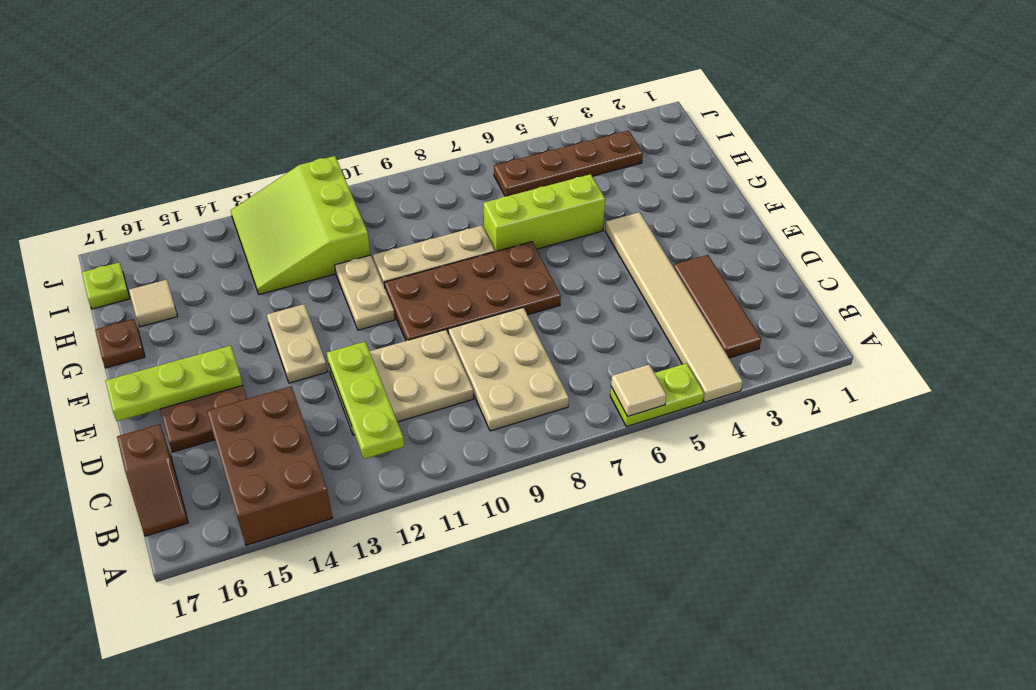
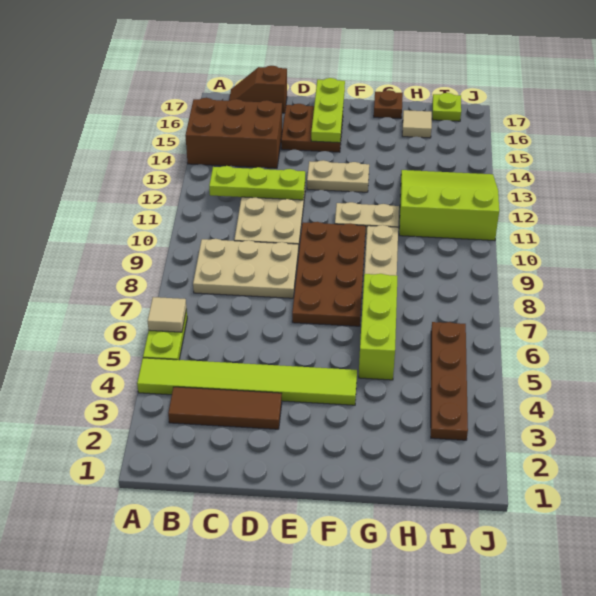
tan tile A4:F4 level 1 -> lime tile A4:F4 level 1

